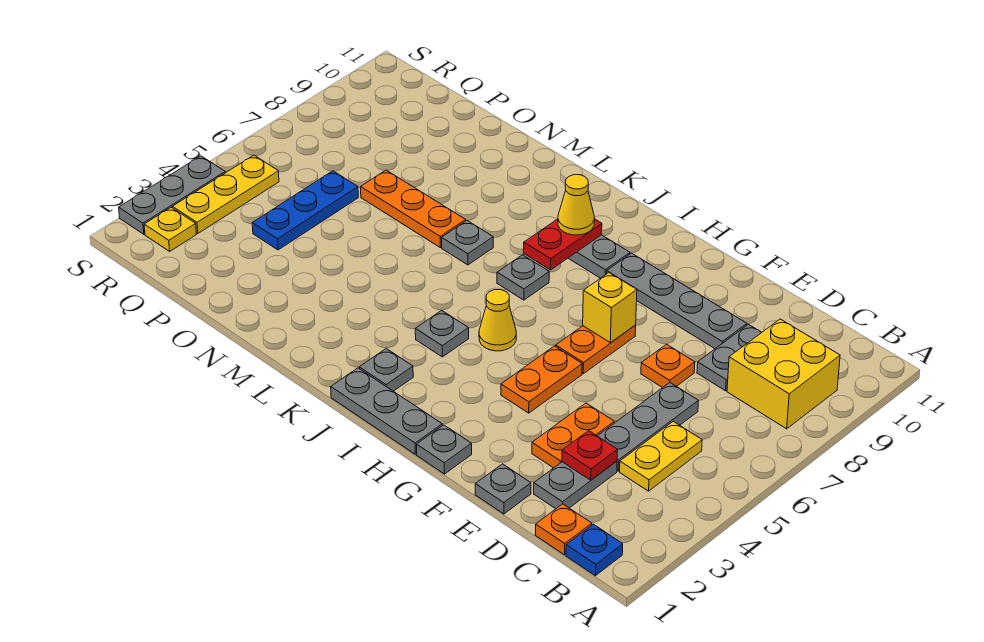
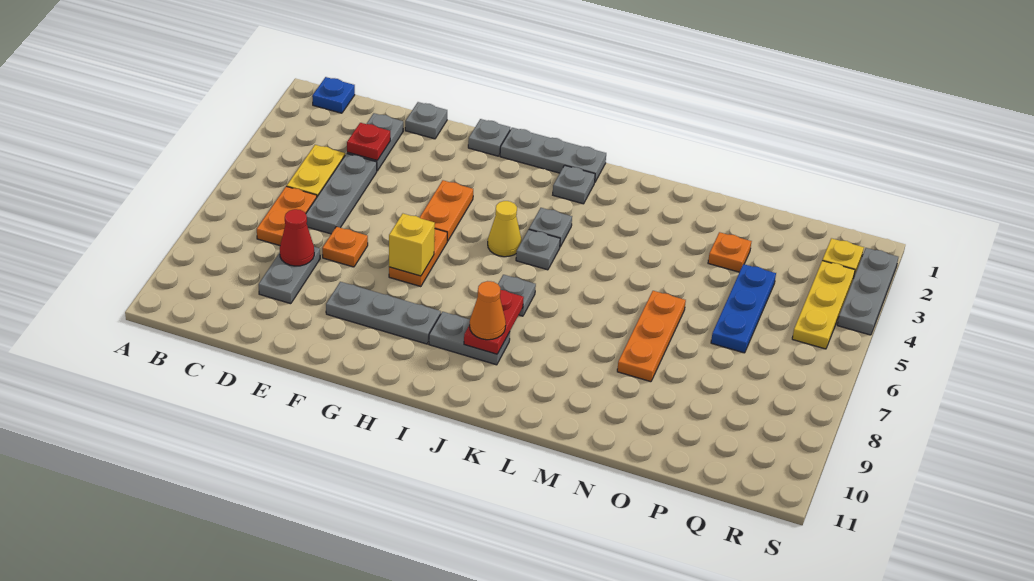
yellow brick B8:C9 level 1 -> none
orange plate C1 level 1 -> orange plate O3 level 1
none -> red cone D8 level 2
orange plate E3:E4 level 1 -> orange plate C6:C7 level 1
grey plate E9:H9 level 1 -> grey plate F9:H9 level 1
yellow cone J9 level 3 -> orange cone J9 level 3
grey plate L7 level 1 -> grey plate J5 level 1
orange plate M7:O7 level 1 -> orange plate N6:N8 level 1

